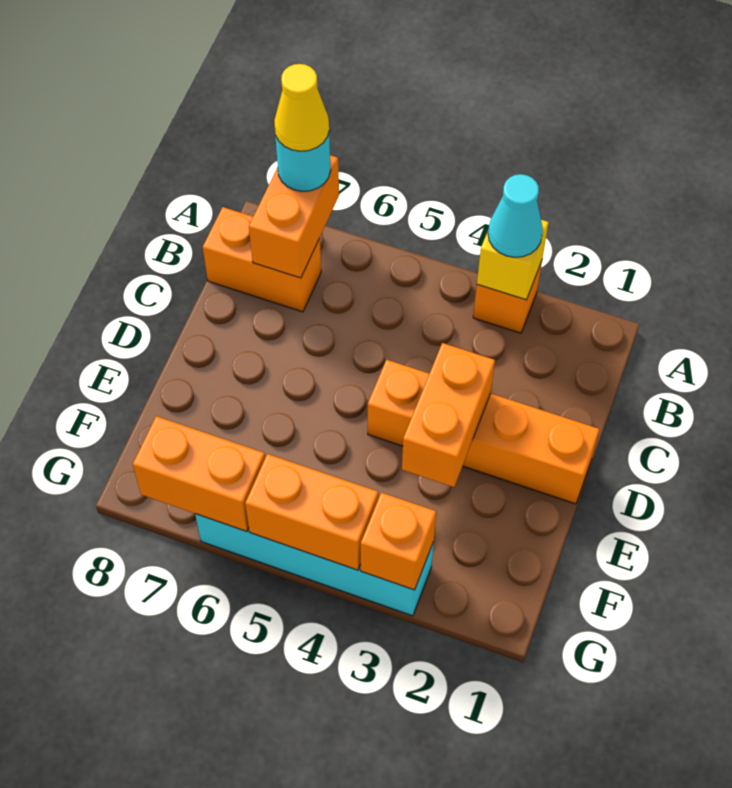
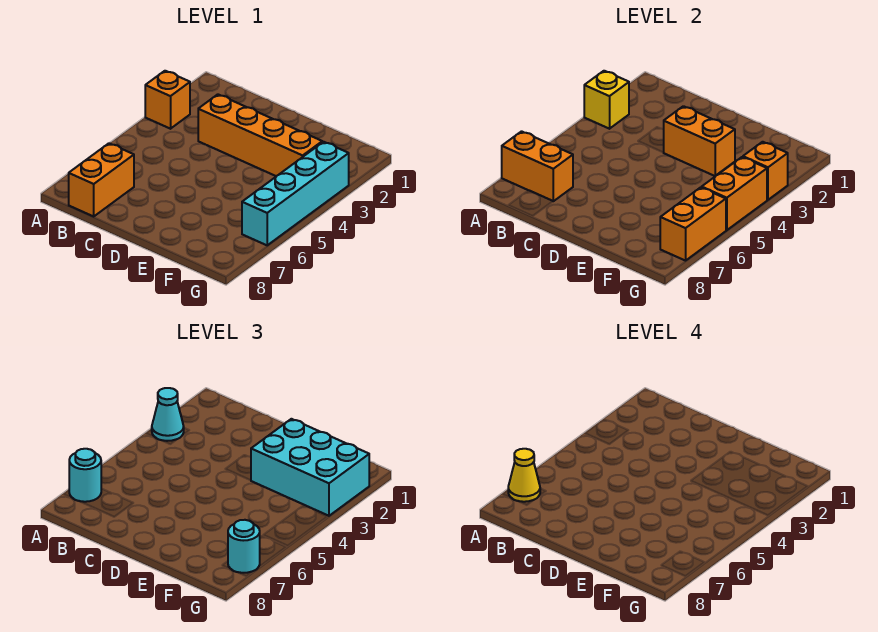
orange brick D1:D4 level 1 -> orange brick C3:F3 level 1
none -> cyan brick E2:G3 level 3
none -> cyan round brick G7 level 3

